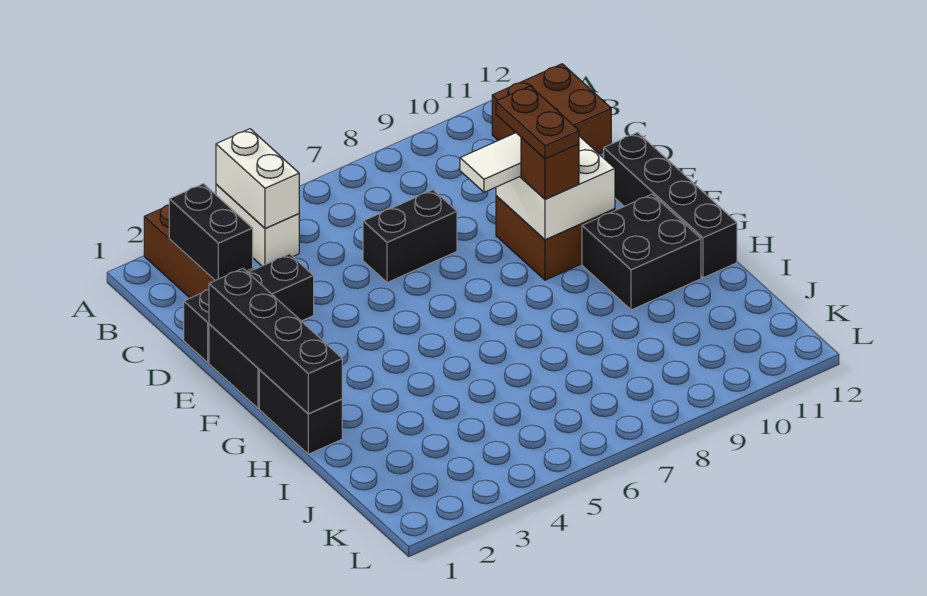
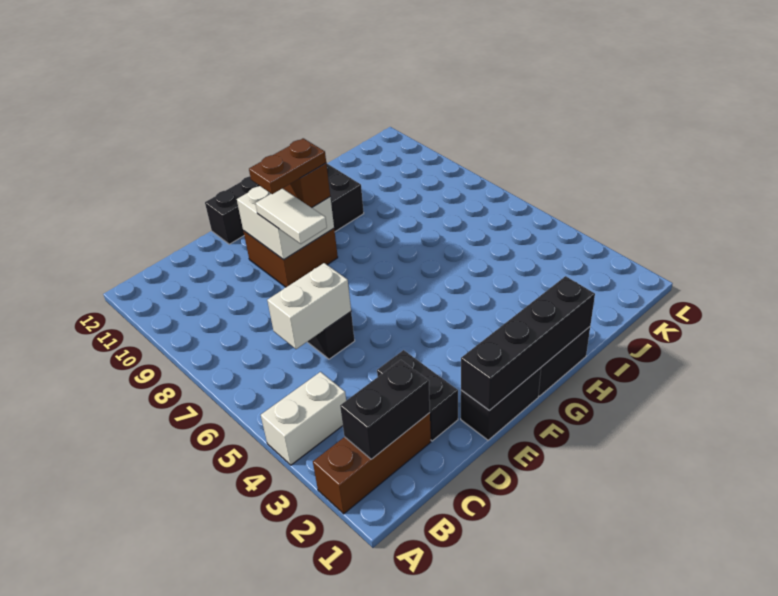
white brick A4:B4 level 2 -> white brick C6:D6 level 2
brown brick B11:C12 level 1 -> none
black brick D1:D3 level 1 -> black brick D2:D3 level 1

